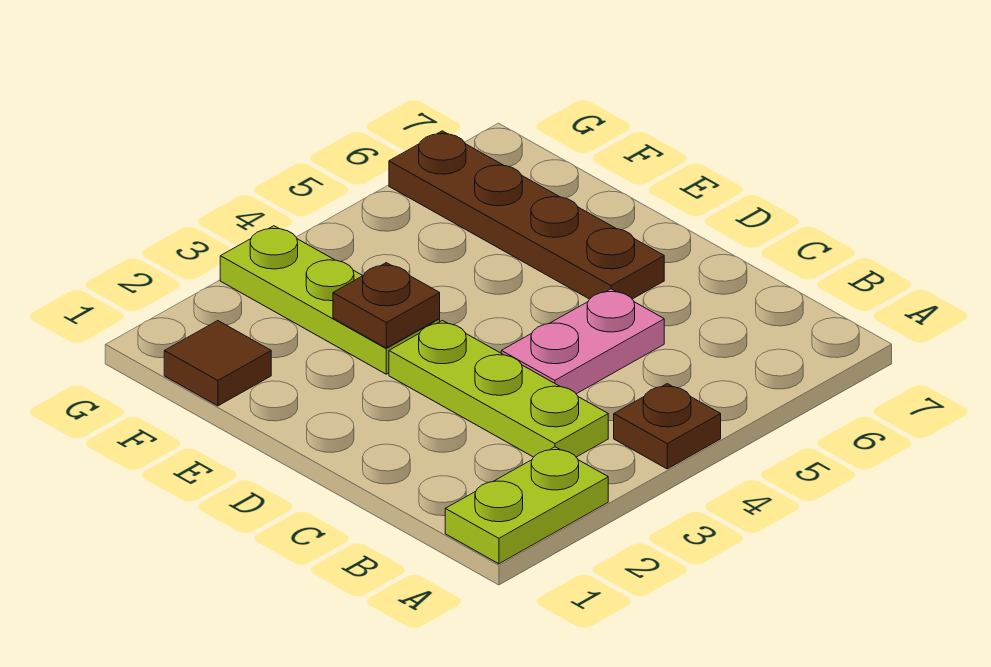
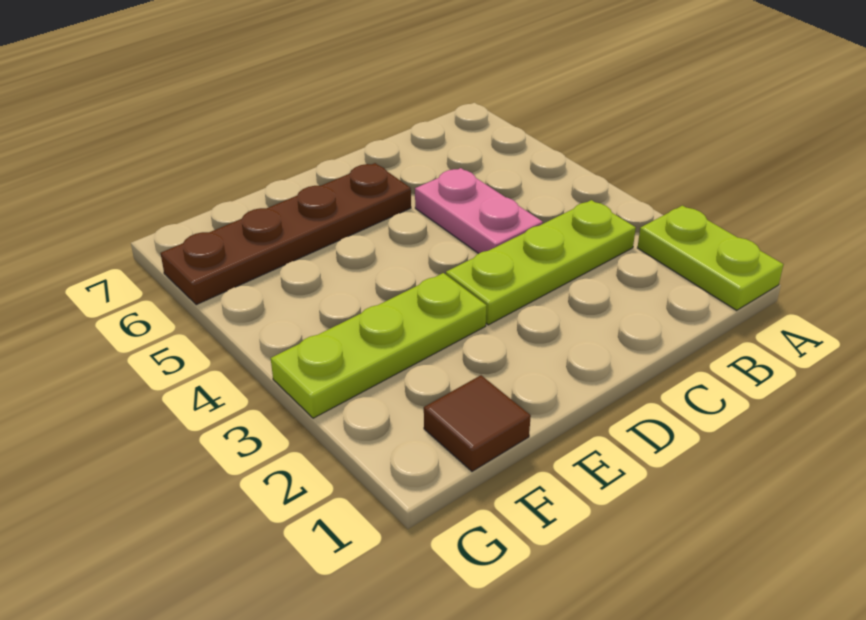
brown plate A4 level 1 -> none
brown plate E3 level 2 -> none

